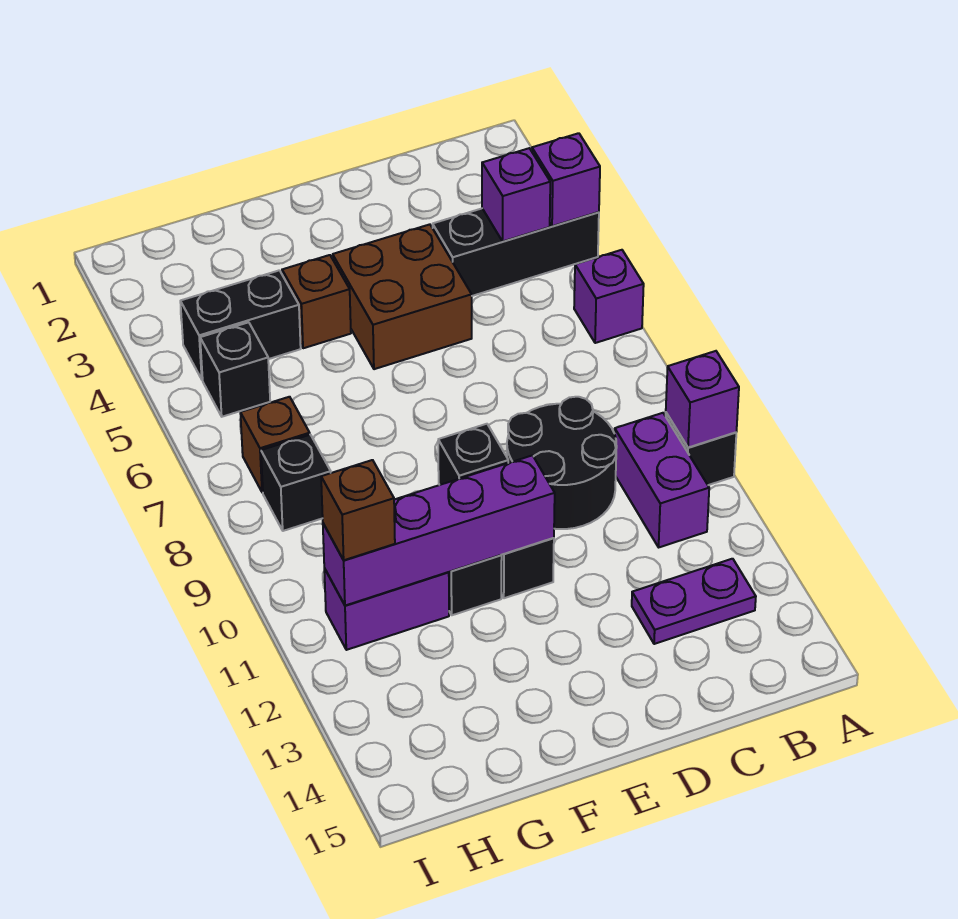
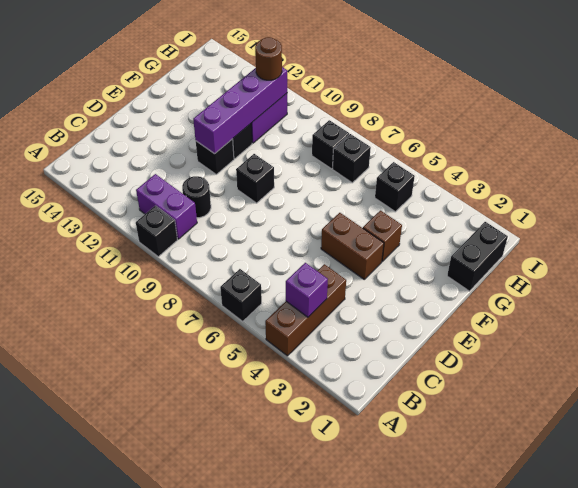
black brick A4:C4 level 1 -> brown brick A4:C4 level 1
purple brick A4 level 2 -> none
purple brick A6 level 1 -> black brick A6 level 1
purple brick A10 level 2 -> none
purple plate B13:C13 level 1 -> none
black round brick C9:D10 level 1 -> black round brick C10 level 1
brown brick D4:E5 level 1 -> brown brick E4:E5 level 1
black brick G4:H4 level 1 -> black brick G1:H1 level 1
brown brick H7 level 1 -> black brick H7 level 1
brown brick H11 level 3 -> brown round brick H11 level 3

